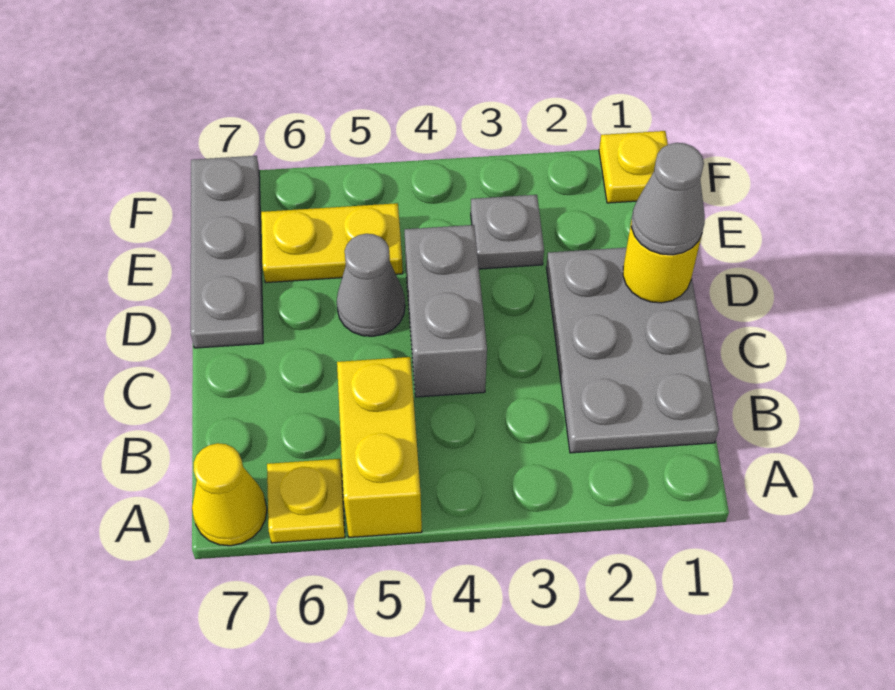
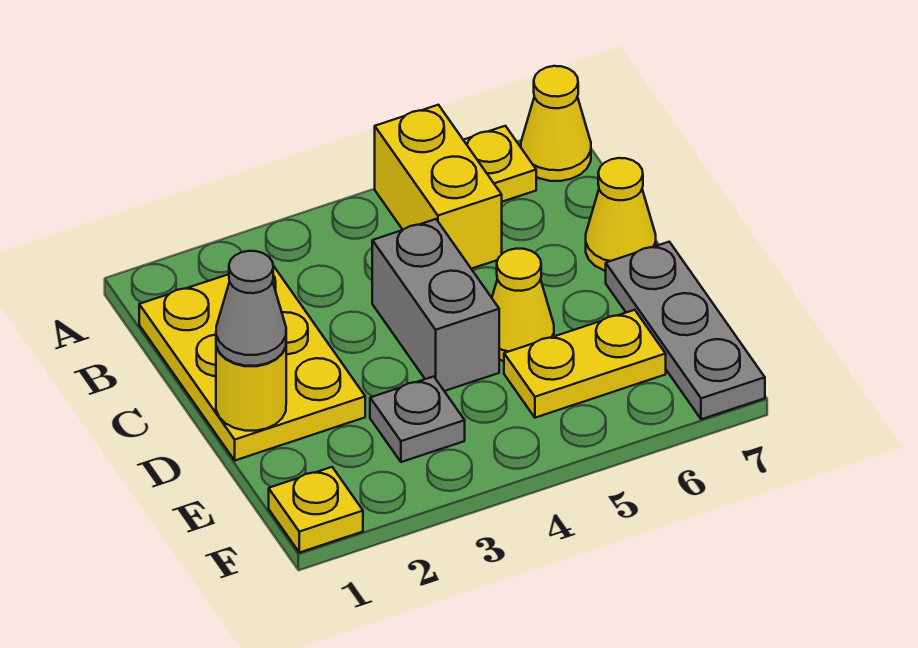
grey plate B1:D2 level 1 -> yellow plate B1:D2 level 1
none -> yellow cone C7 level 1
grey cone D5 level 1 -> yellow cone D5 level 1

